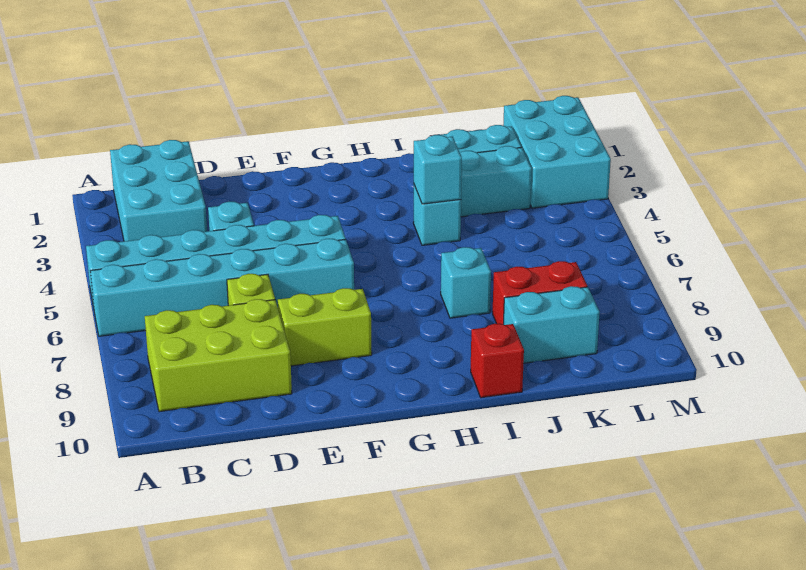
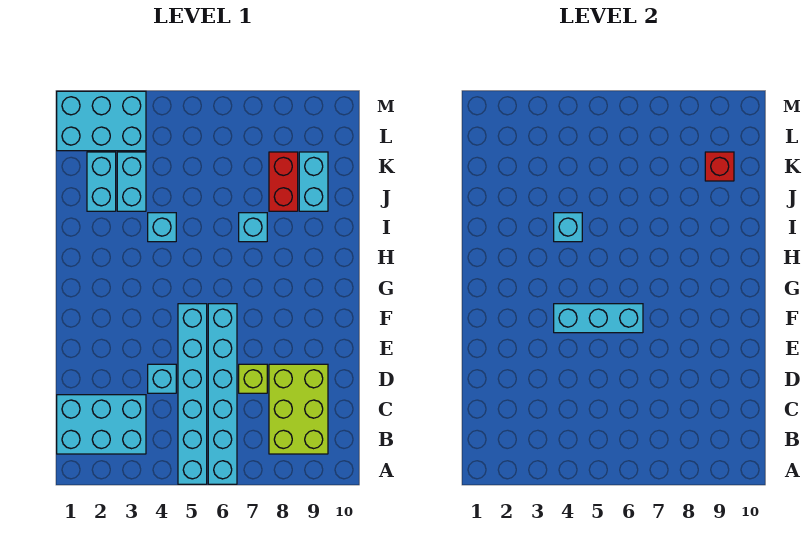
lime brick E8:F8 level 1 -> none
none -> cyan brick F4:F6 level 2
red brick I10 level 1 -> red brick K9 level 2

